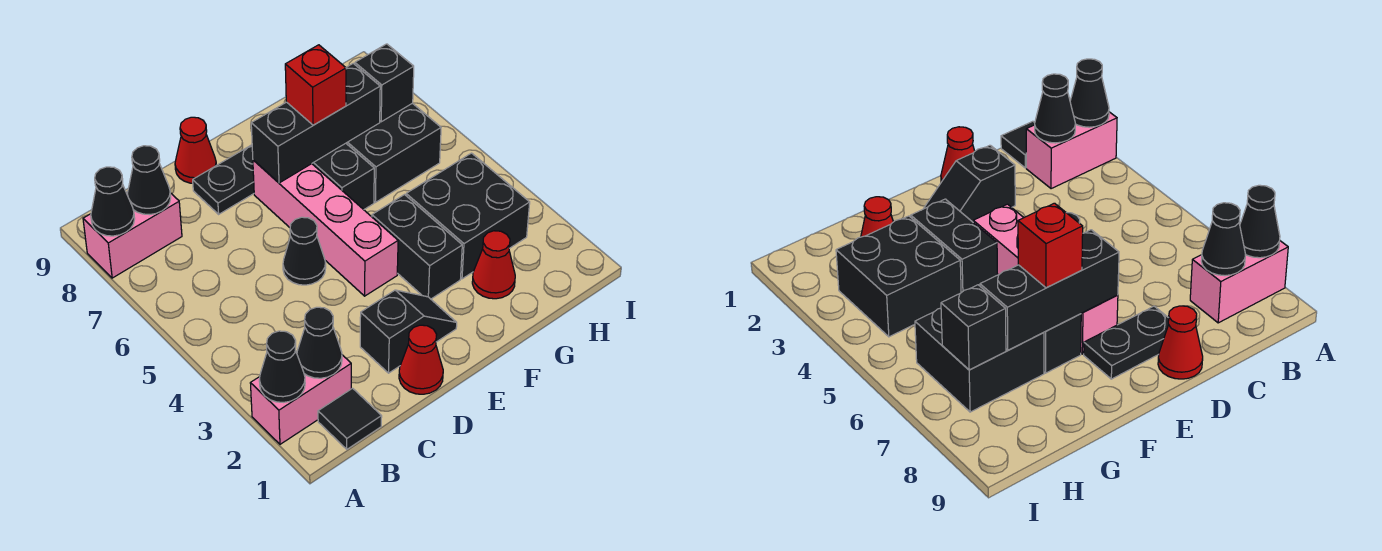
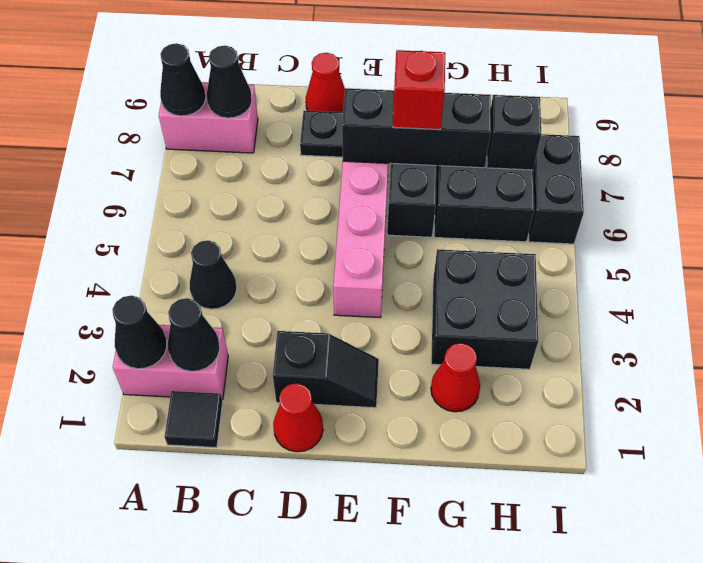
black cone D5 level 1 -> black cone B4 level 1
black brick F3:F4 level 1 -> black brick I6:I7 level 1

